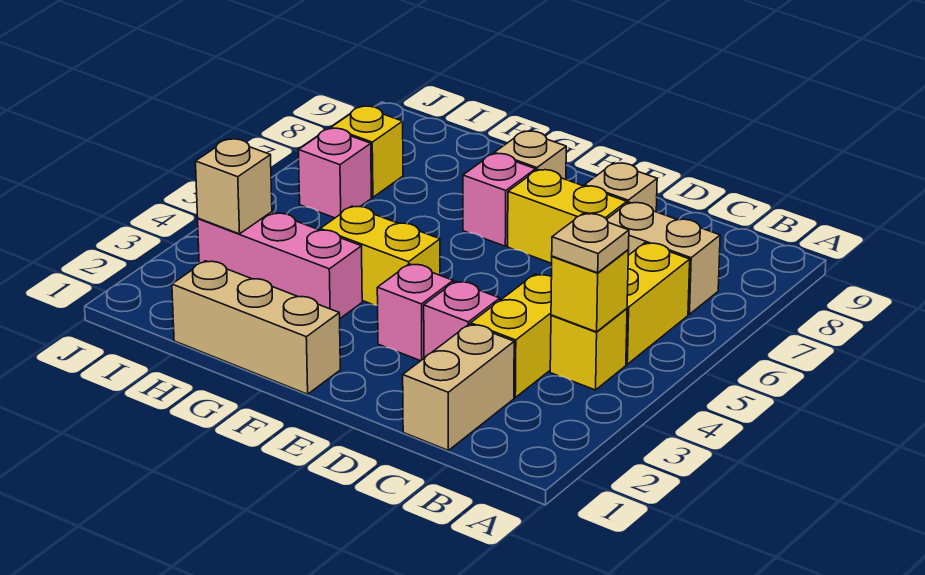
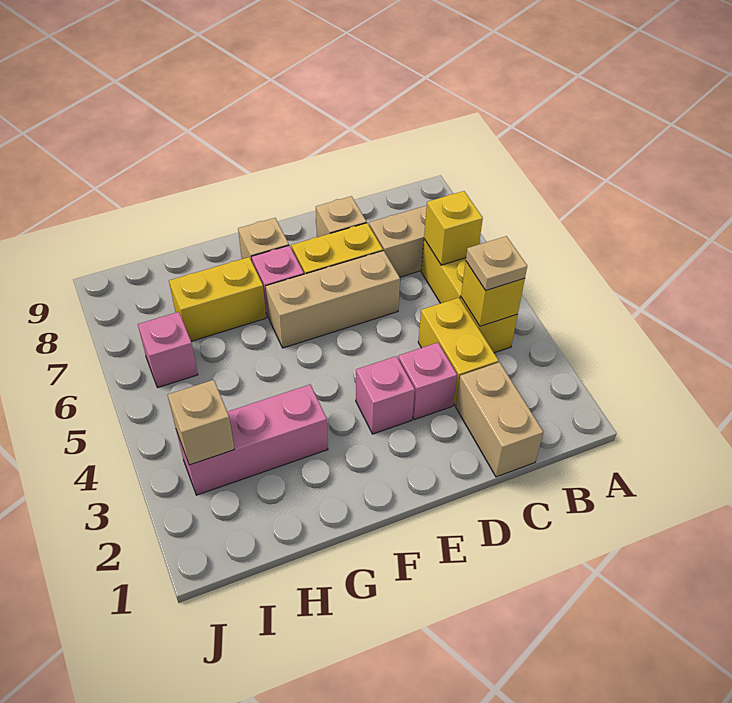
tan brick F1:H1 level 1 -> tan brick D6:F6 level 1
yellow brick F4:G4 level 1 -> yellow brick G7:H7 level 1
yellow brick I7 level 1 -> yellow brick B6 level 2

